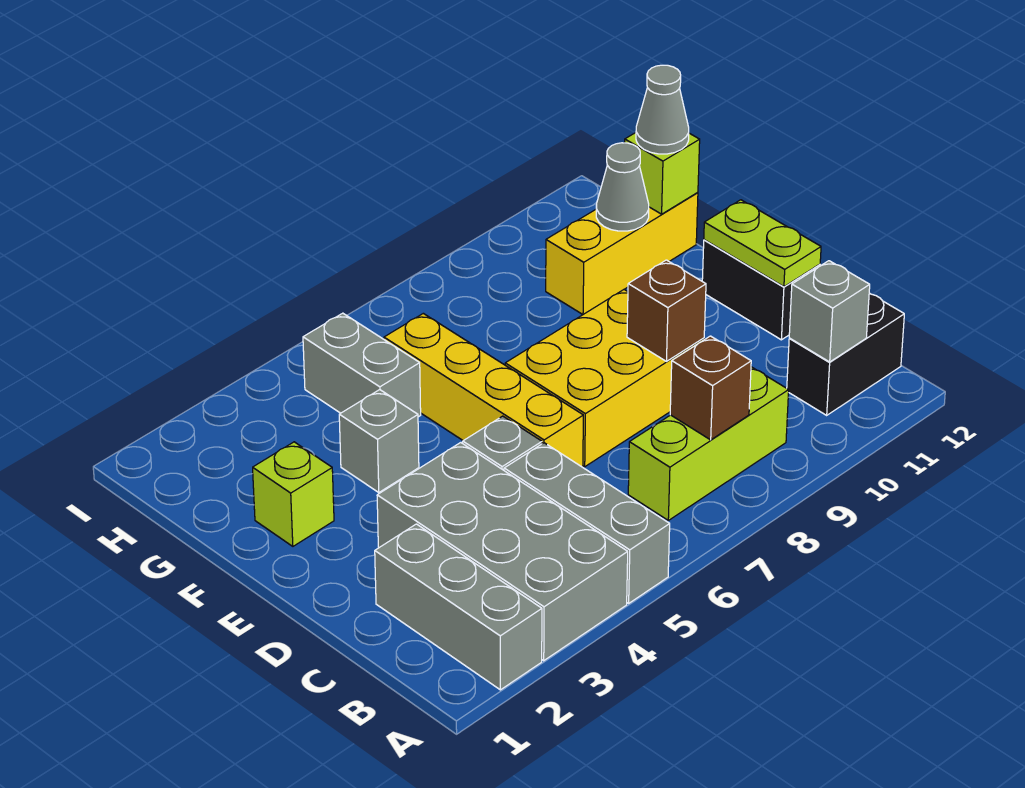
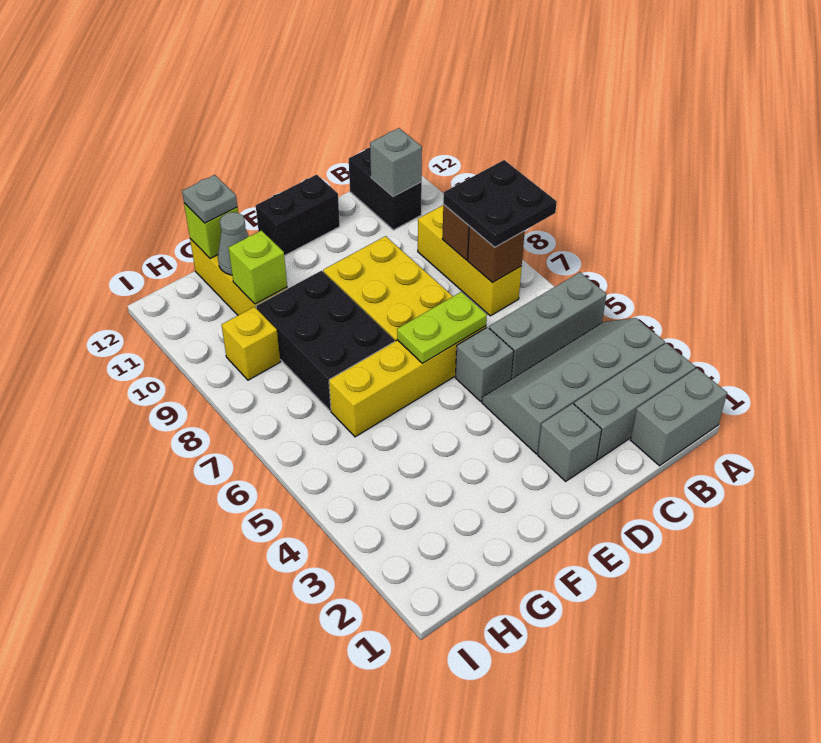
grey brick A3:D4 level 1 -> grey slope A3:D4 level 1 top 3
none -> black plate A7:B8 level 3
lime brick B7:B9 level 1 -> yellow brick B7:B9 level 1
brown brick D9 level 2 -> brown brick B7 level 2
lime plate D12:E12 level 2 -> lime plate D6:E6 level 2
lime brick F2 level 1 -> lime brick G10 level 2
grey brick F4 level 1 -> grey brick D2 level 1
none -> black brick F7:G9 level 1
grey brick G5:H5 level 1 -> grey brick A1:B1 level 1
grey cone G12 level 3 -> grey plate G12 level 3
none -> yellow brick H9 level 1

